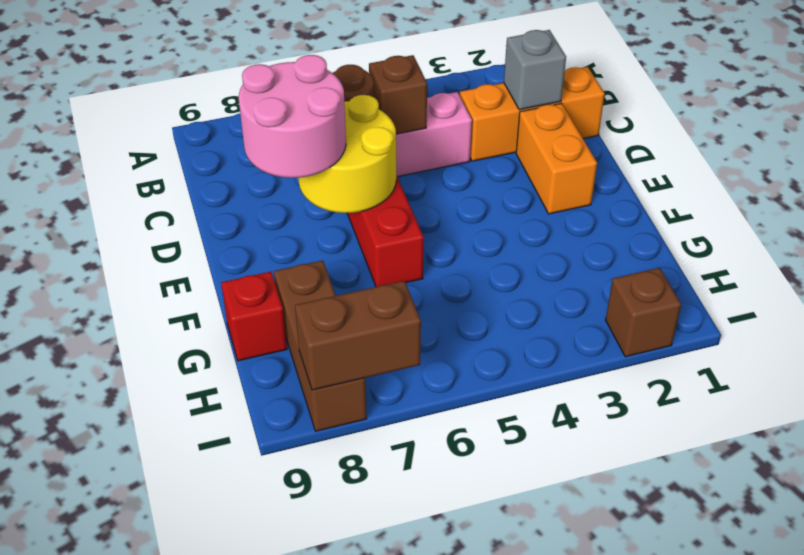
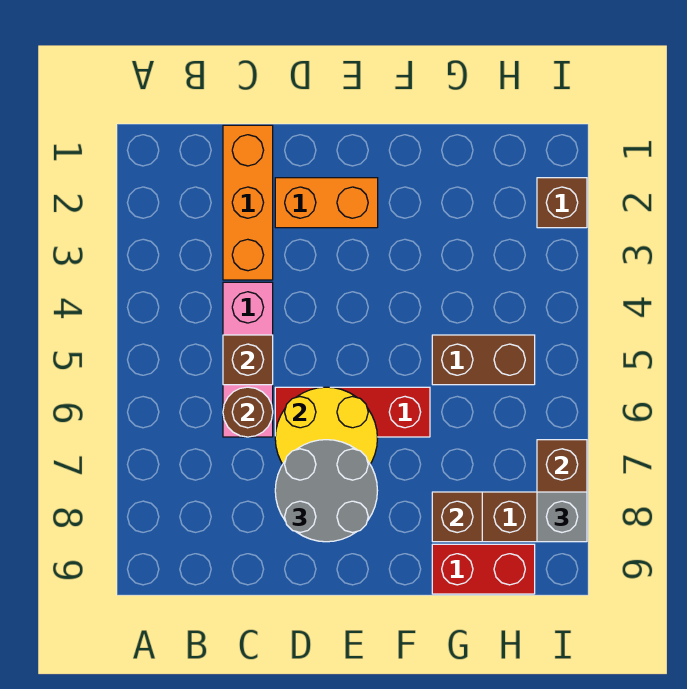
grey brick C2 level 2 -> grey brick I8 level 3
pink round brick D7:E8 level 3 -> grey round brick D7:E8 level 3
none -> brown brick G5:H5 level 1
none -> brown brick G8 level 2
red brick G9 level 1 -> red brick G9:H9 level 1

